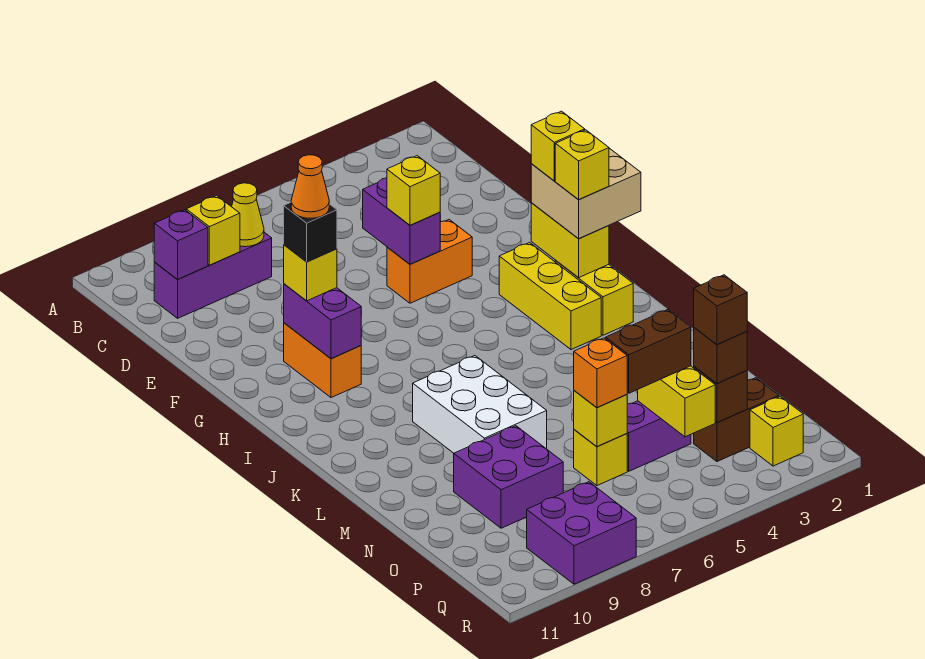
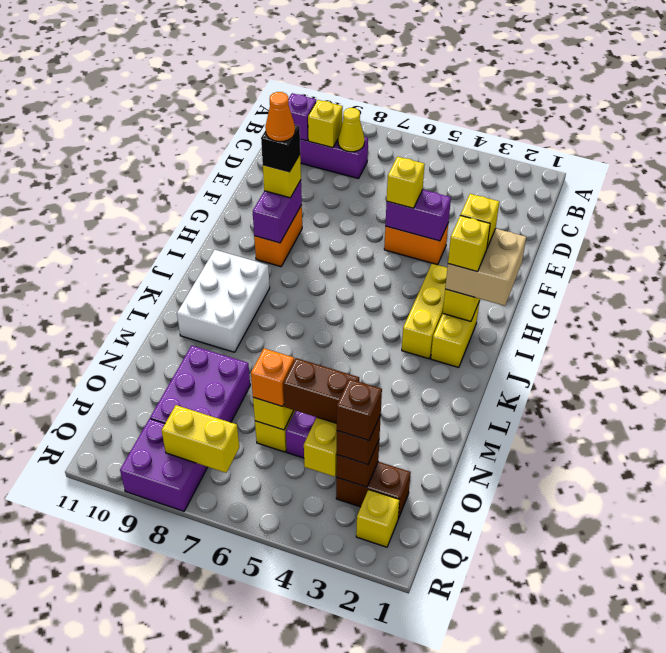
purple brick E5:F5 level 2 -> purple brick F4:F5 level 2
white brick K7:M8 level 1 -> white brick J9:L10 level 1
purple brick N8:O9 level 1 -> purple brick N8:P9 level 1
none -> yellow brick Q7:Q8 level 2

